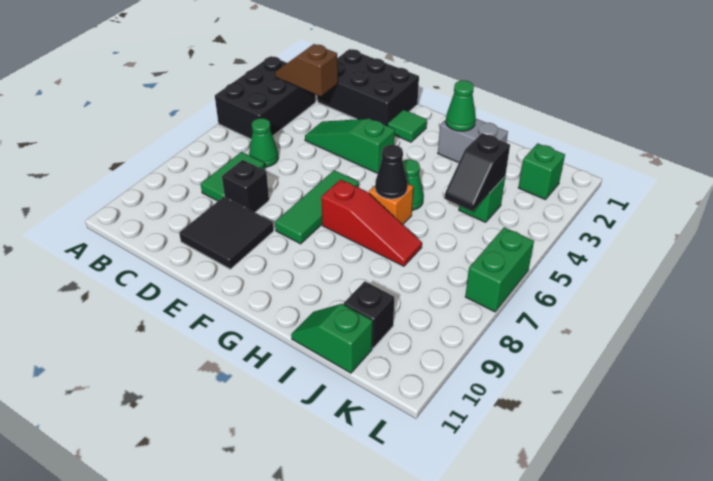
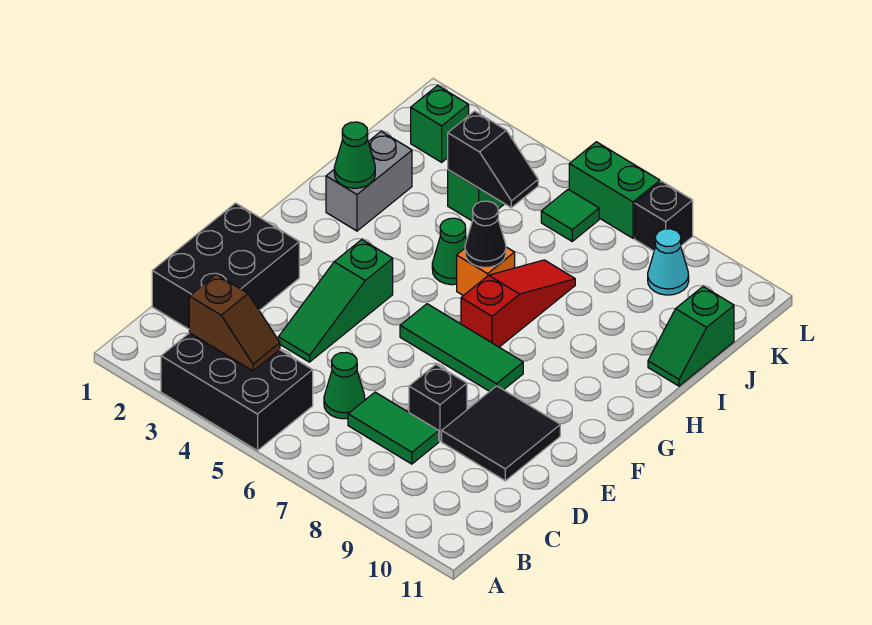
brown slope B3:C3 level 2 top C -> brown slope B3:B4 level 2 top 3
green tile F2 level 1 -> green tile K6 level 1
black brick J10 level 1 -> black brick L8 level 1
none -> cyan cone K9 level 1

